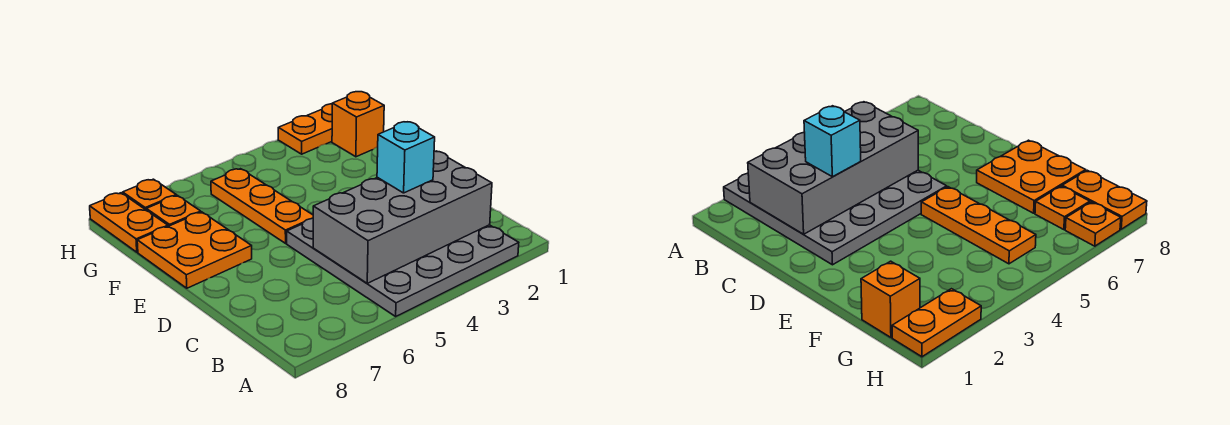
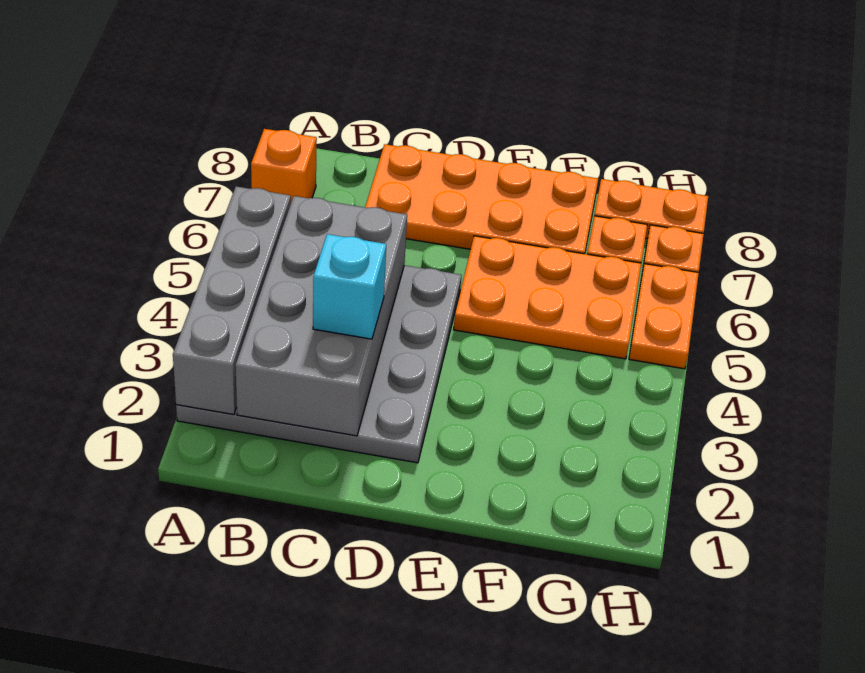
none -> grey brick A2:A5 level 2
orange plate E5:G5 level 1 -> orange plate E5:G6 level 1
orange plate E7:F8 level 1 -> orange plate C7:F8 level 1
orange brick G1 level 1 -> orange brick A7 level 1
orange plate H1:H2 level 1 -> orange plate H5:H6 level 1

